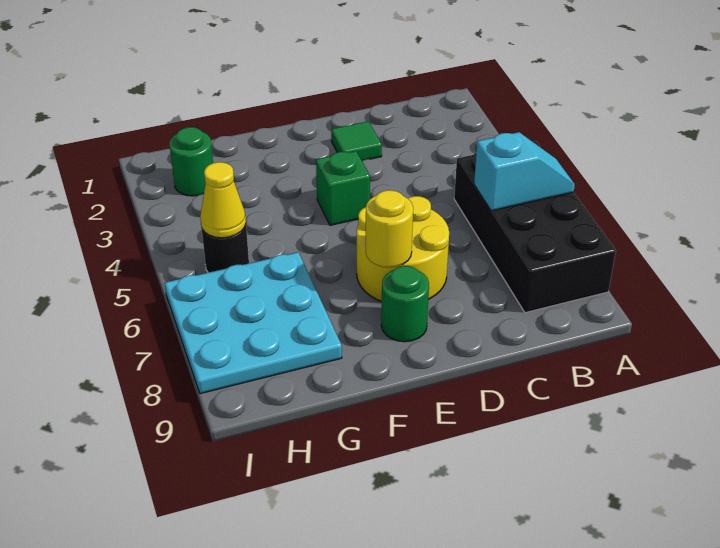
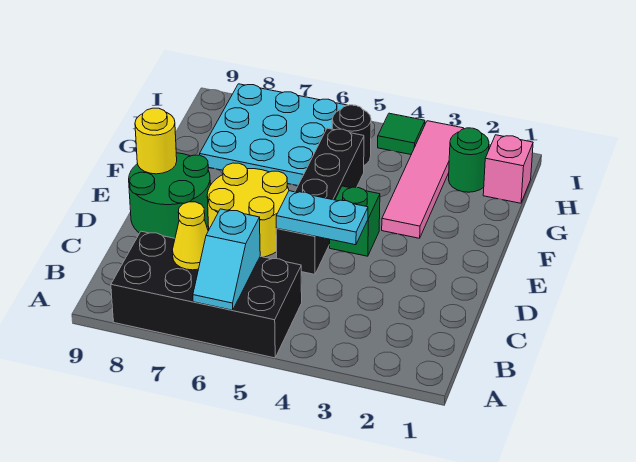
green tile D2 level 1 -> green tile I4 level 1
none -> cyan plate D4:D5 level 2
none -> black brick D5:G5 level 1
yellow round brick E7 level 2 -> yellow round brick E9 level 2
green round brick E8 level 1 -> green round brick D8:E9 level 1
none -> pink tile F3:I3 level 1
none -> pink brick H1 level 1
yellow cone H5 level 2 -> yellow cone B7 level 2

